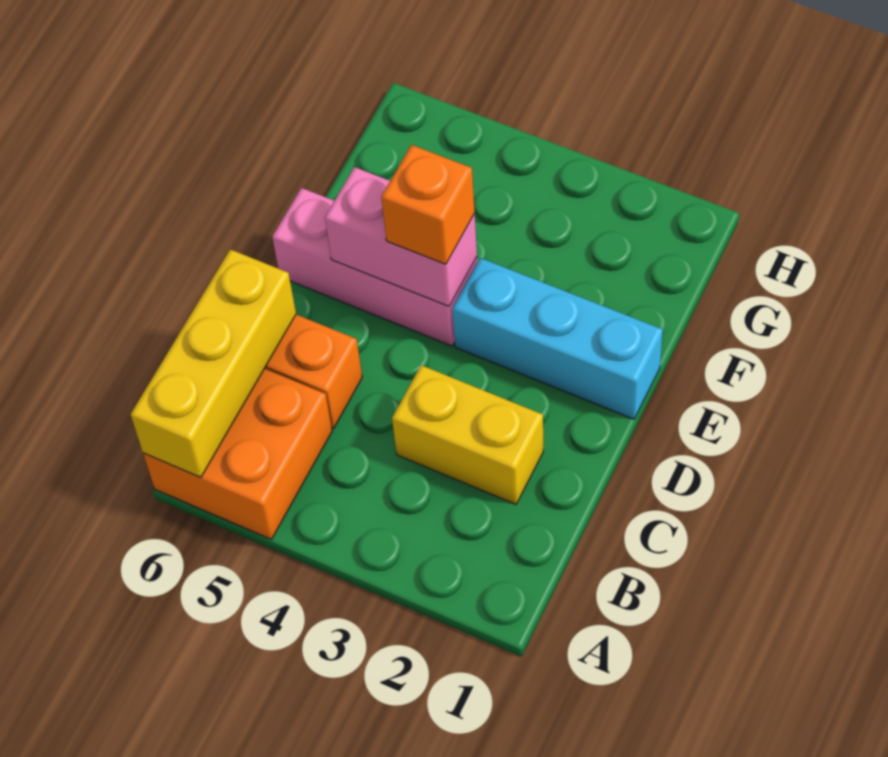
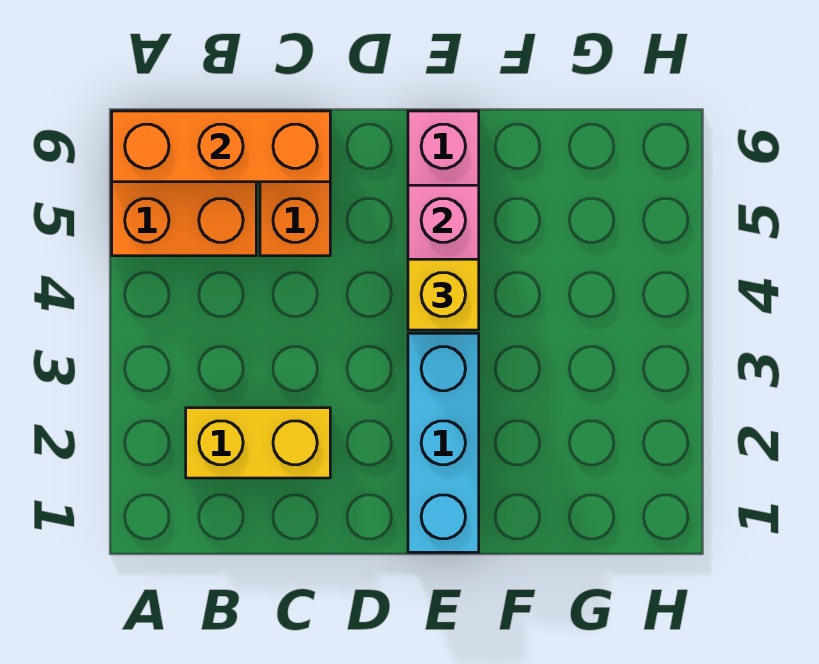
yellow brick A6:C6 level 2 -> orange brick A6:C6 level 2
yellow brick C2:C3 level 1 -> yellow brick B2:C2 level 1
orange brick E4 level 3 -> yellow brick E4 level 3

